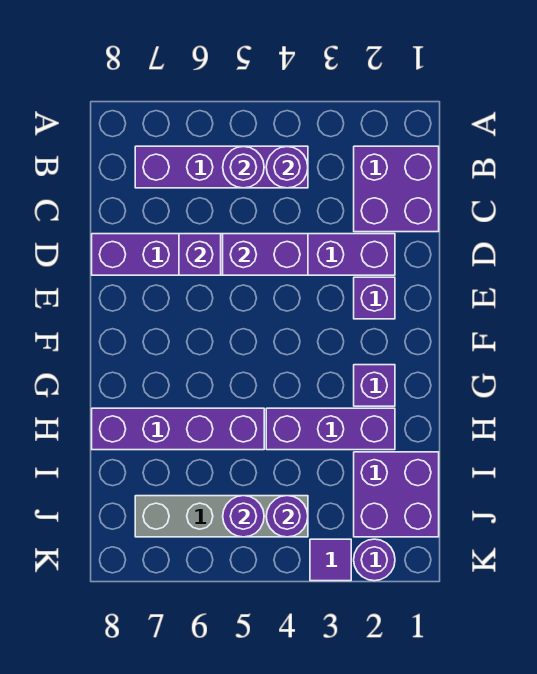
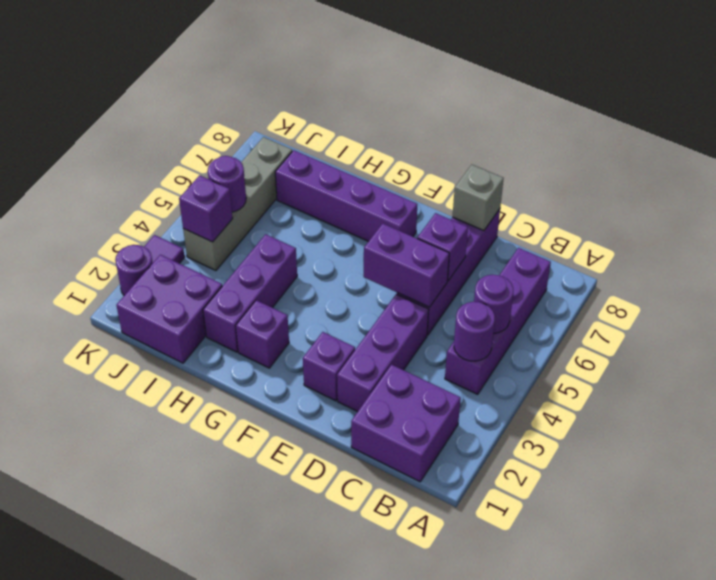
purple brick D4:D5 level 2 -> purple brick D5:E5 level 2
none -> grey brick D8 level 2
purple brick H5:H8 level 1 -> purple brick F7:I7 level 1
purple round brick J4 level 2 -> purple brick J4 level 2

